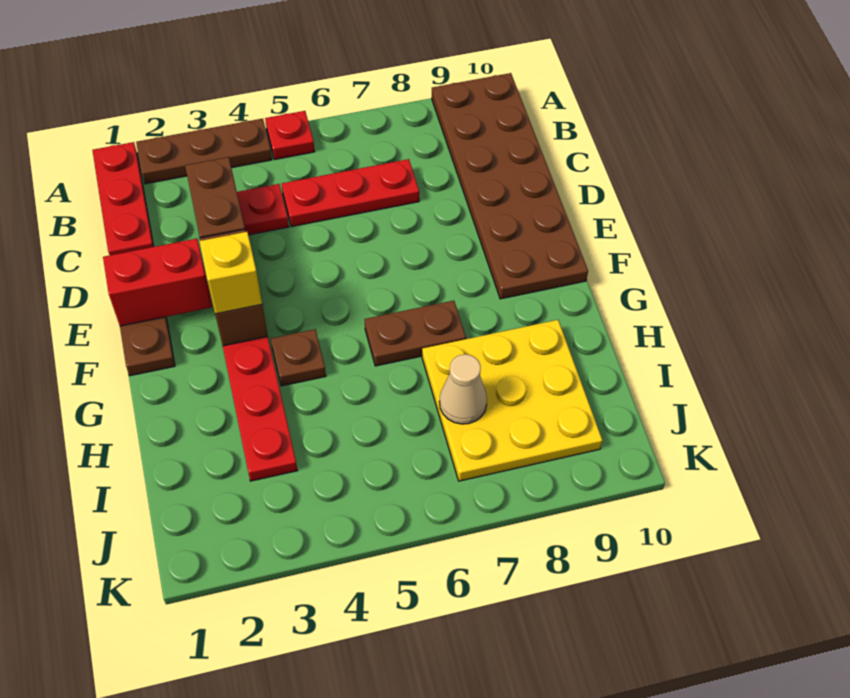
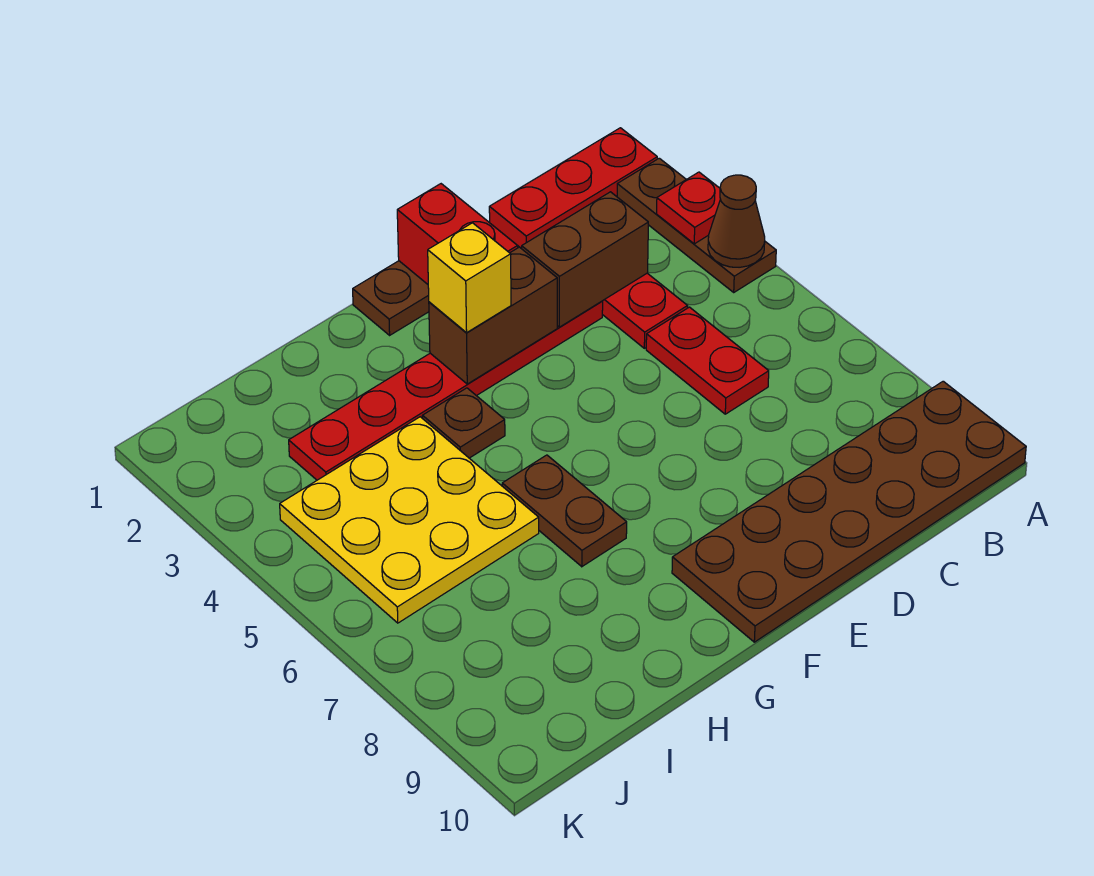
none -> brown cone A4 level 2
red plate A5 level 1 -> red plate A3 level 2
red plate C5:C7 level 1 -> red plate C5:C6 level 1
yellow plate H7:J9 level 1 -> yellow plate H4:J6 level 1
tan cone I7 level 2 -> none

